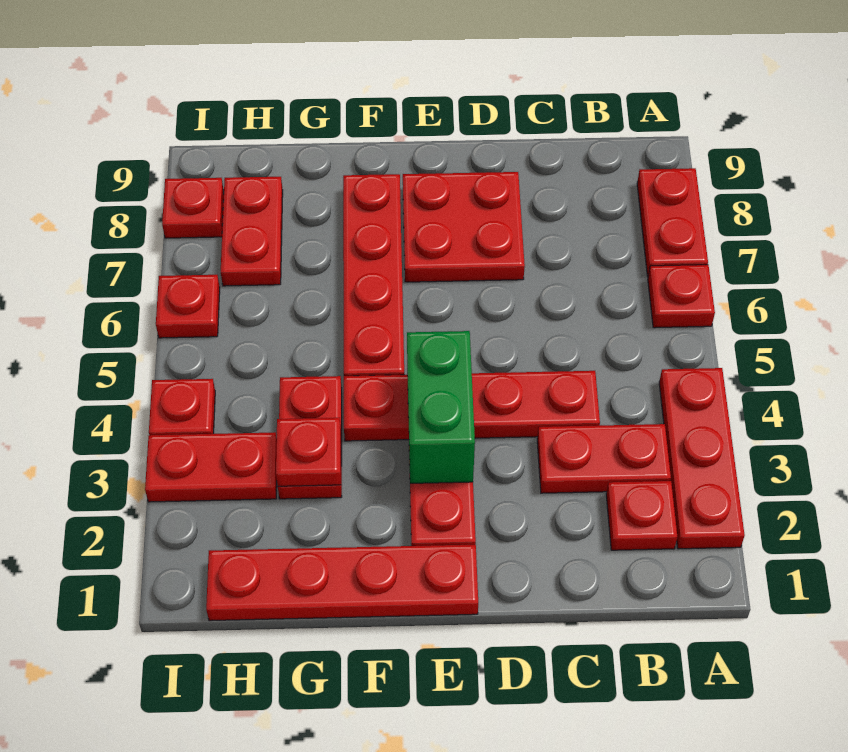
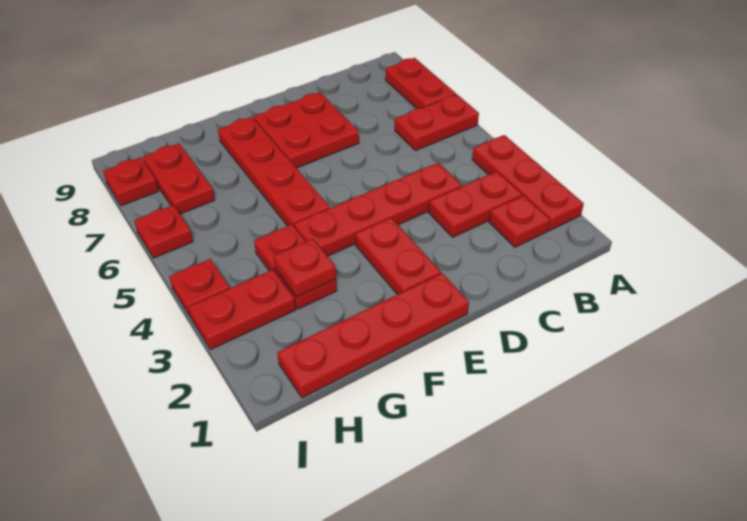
red plate A6 level 1 -> red plate A6:B6 level 1
green brick E3:E4 level 2 -> none

